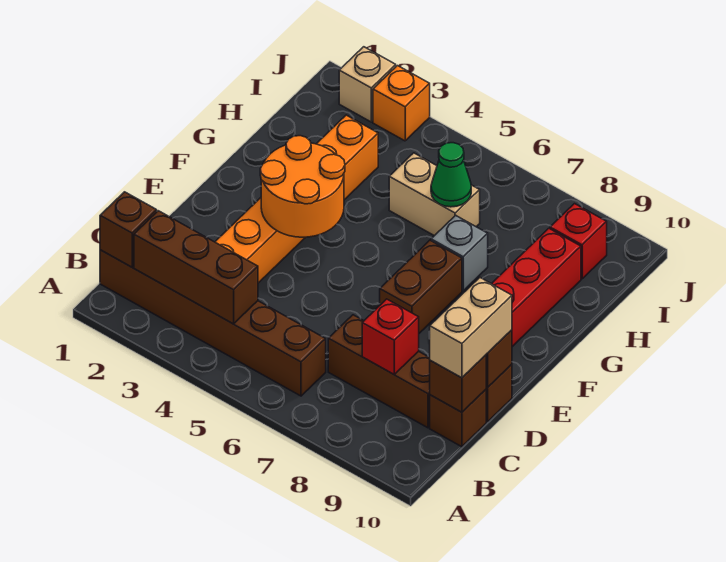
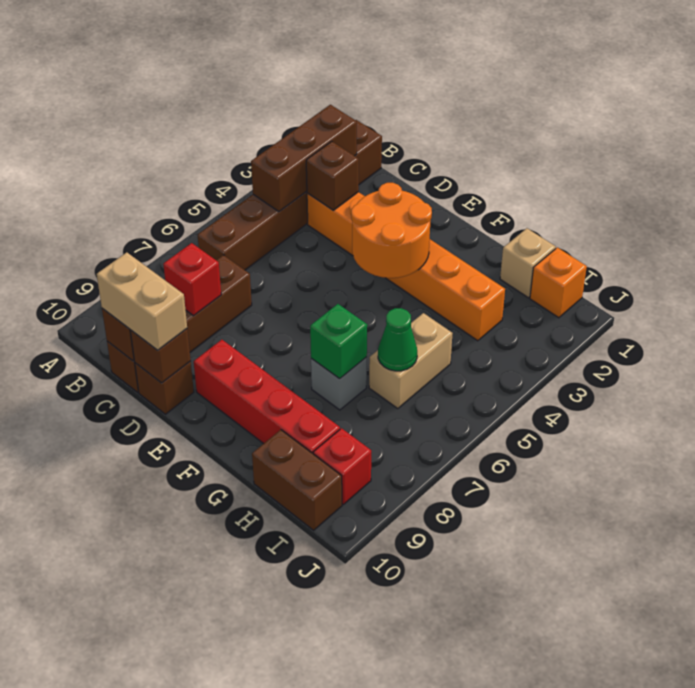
brown brick B1 level 2 -> brown brick C3 level 2
brown brick E7:F7 level 1 -> brown brick H10:I10 level 1
none -> green brick G7 level 2
tan brick J2 level 1 -> tan brick H1 level 1
orange brick J3 level 1 -> orange brick I1 level 1

